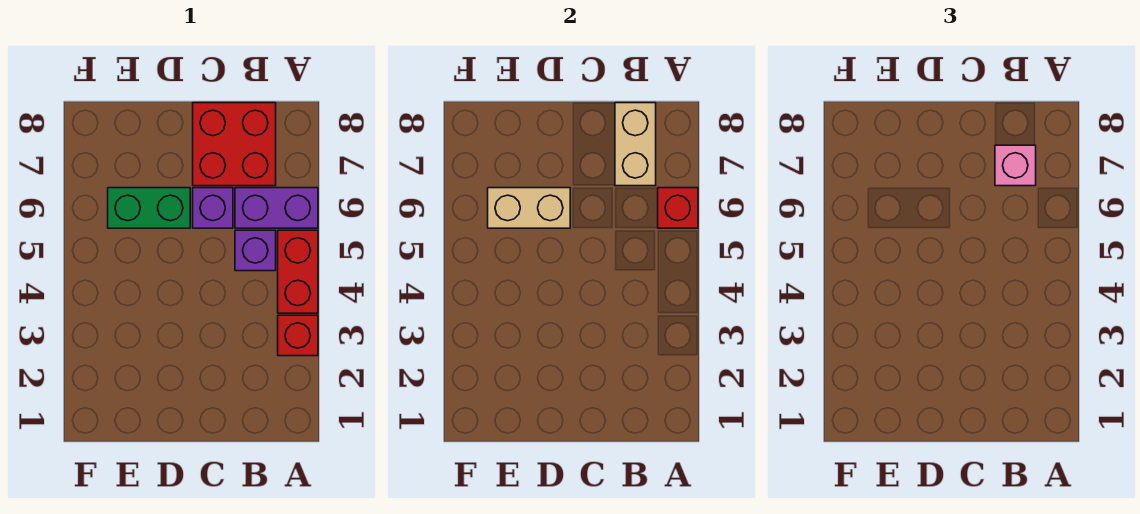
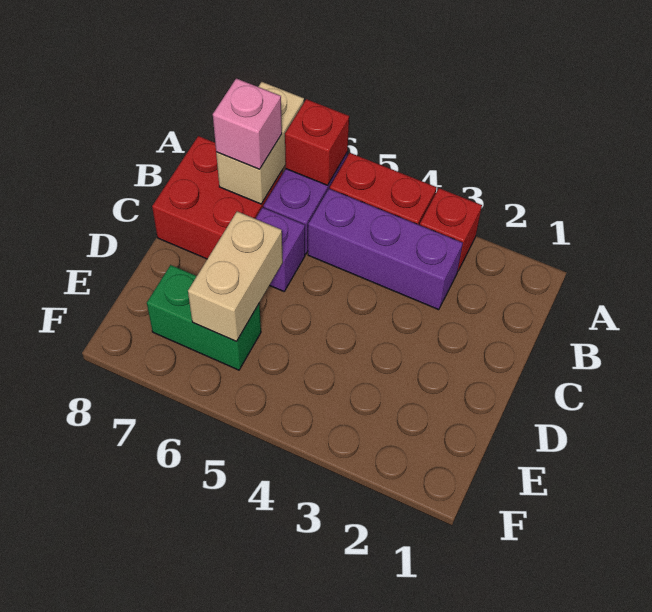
purple brick B5 level 1 -> purple brick B3:B5 level 1
tan brick B7:B8 level 2 -> tan brick A7:B7 level 2
green brick D6:E6 level 1 -> green brick E6:E7 level 1

